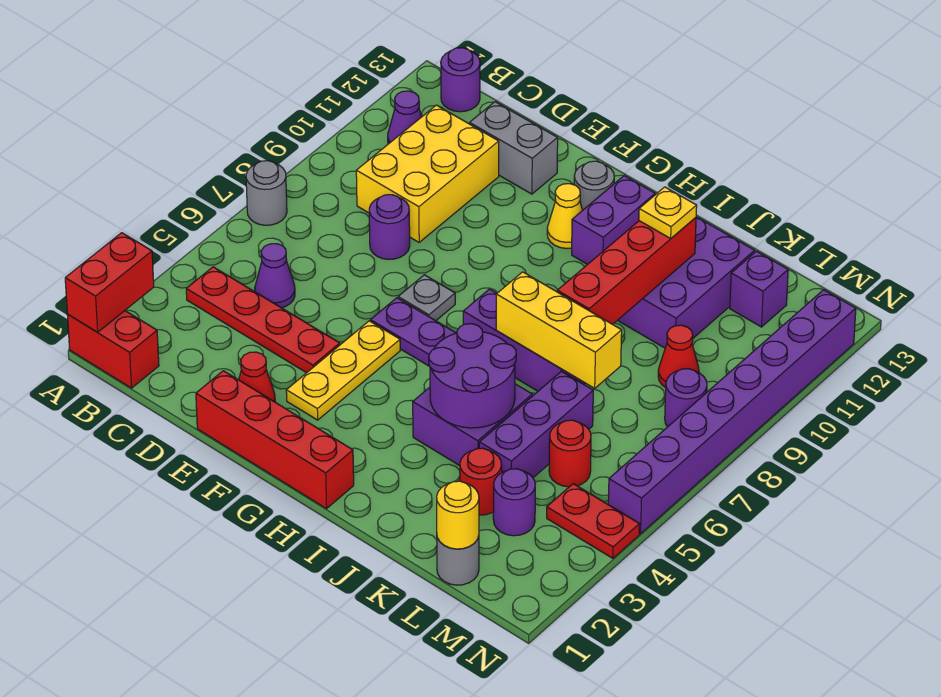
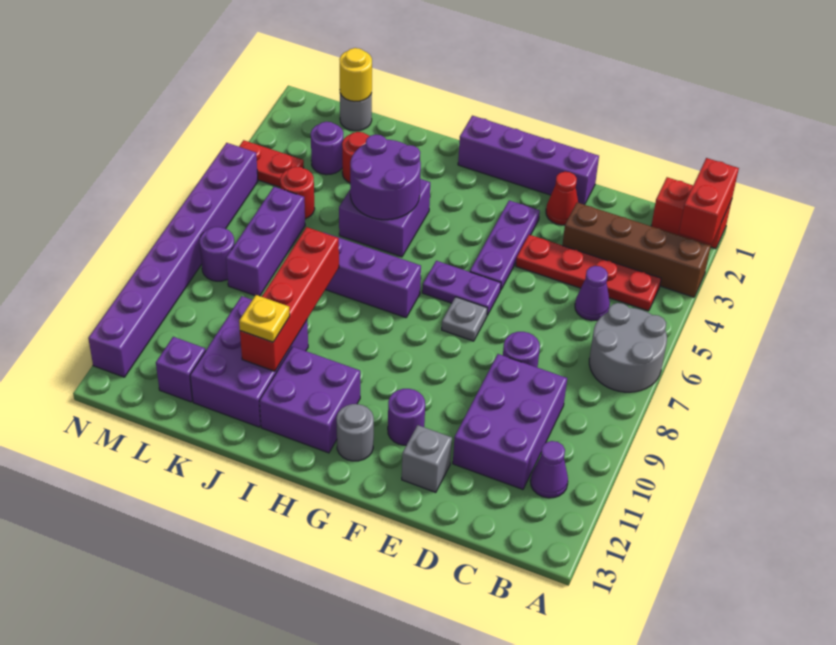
none -> brown brick A3:D3 level 1
grey round brick A7 level 1 -> grey round brick A6:B7 level 1
purple round brick B13 level 1 -> purple round brick F11 level 1
yellow brick C9:D11 level 1 -> purple brick C9:D11 level 1
grey brick D12:E12 level 1 -> grey brick E12 level 1
red brick E1:H1 level 1 -> purple brick E1:H1 level 1
yellow plate F3:F5 level 1 -> purple plate F3:F5 level 1
yellow cone G11 level 1 -> none
purple brick H11:H12 level 1 -> purple brick H11:I12 level 1
yellow brick I7:K7 level 2 -> none
purple brick K4:K6 level 1 -> purple brick L6:L8 level 1
red cone L9 level 1 -> none

